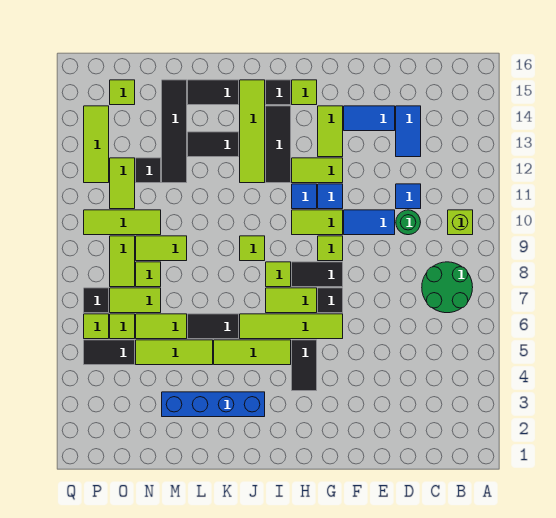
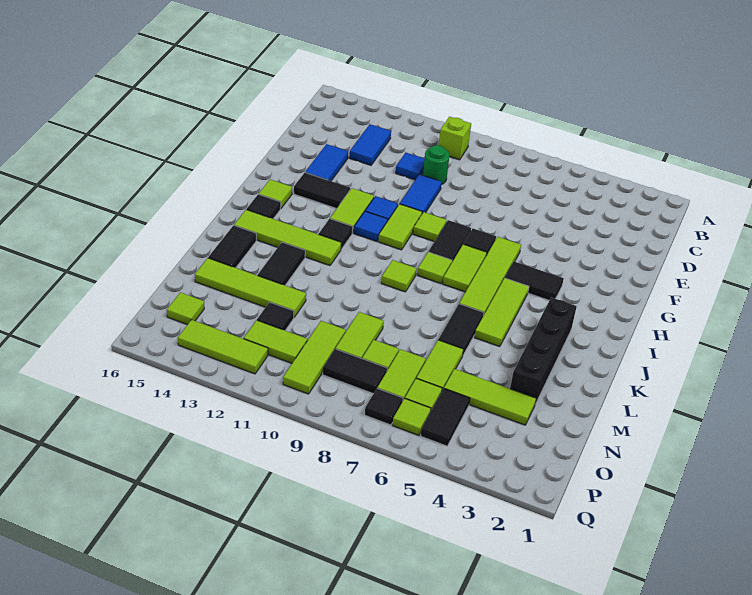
green round brick B7:C8 level 1 -> none
blue tile D13:D14 level 1 -> blue tile C13:D13 level 1
lime tile G13:G14 level 1 -> black tile G13:G14 level 1
black tile I12:I14 level 1 -> black tile I12 level 1
blue brick J3:M3 level 1 -> black brick J3:M3 level 1
lime tile L5:N5 level 1 -> lime tile N3:N5 level 1
black tile M12:M15 level 1 -> lime tile M12:M15 level 1
lime tile O8:O9 level 1 -> black tile O8:O9 level 1

